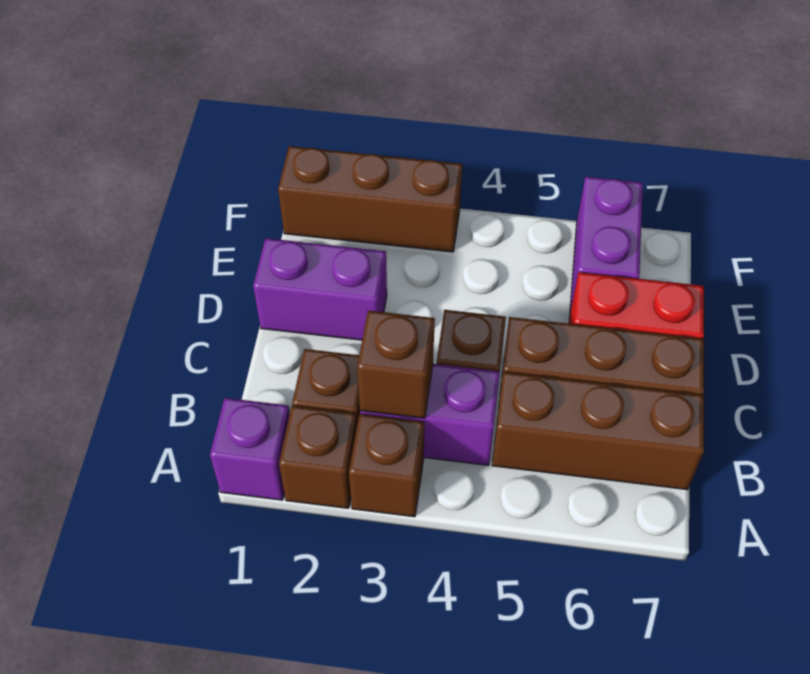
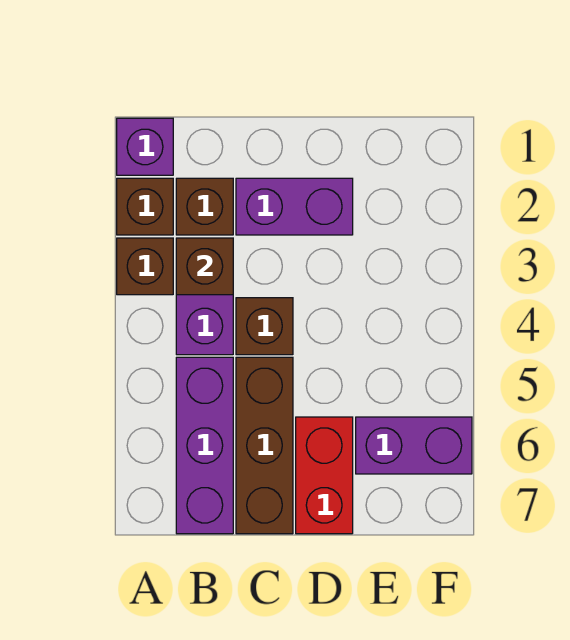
brown brick B5:B7 level 1 -> purple brick B5:B7 level 1
purple brick D1:D2 level 1 -> purple brick C2:D2 level 1
brown brick F1:F3 level 1 -> none

